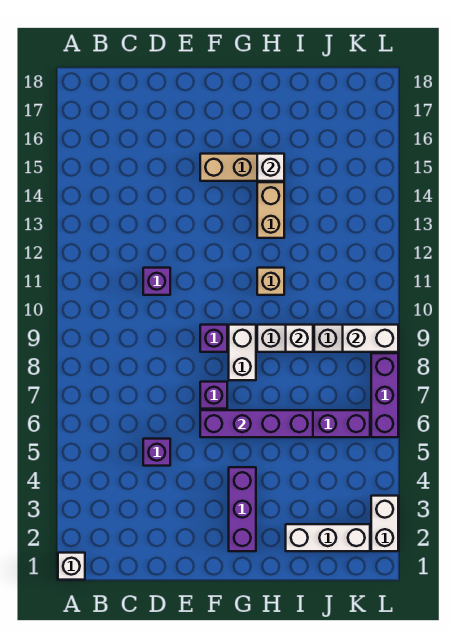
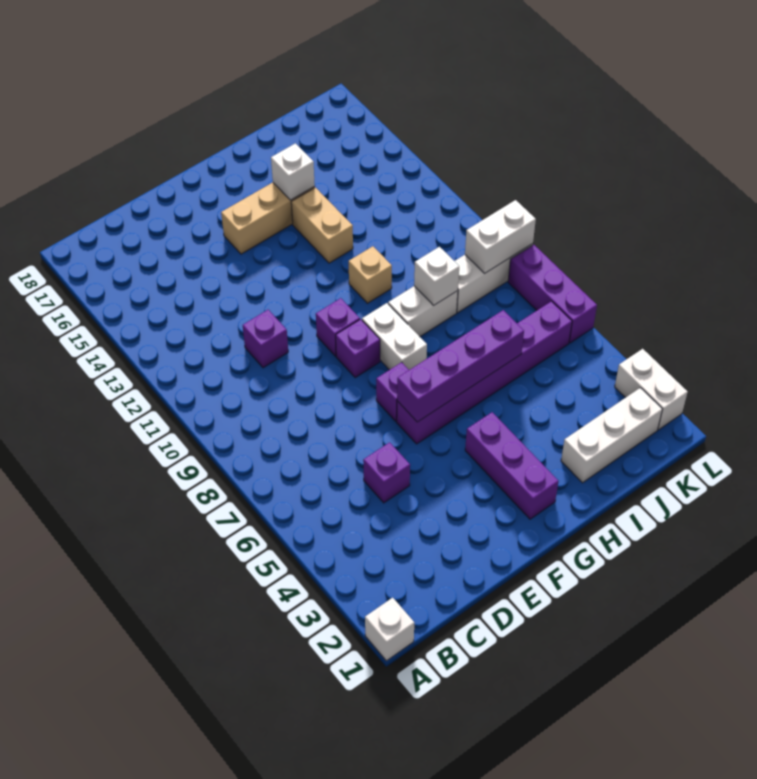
none -> purple brick F10 level 1

